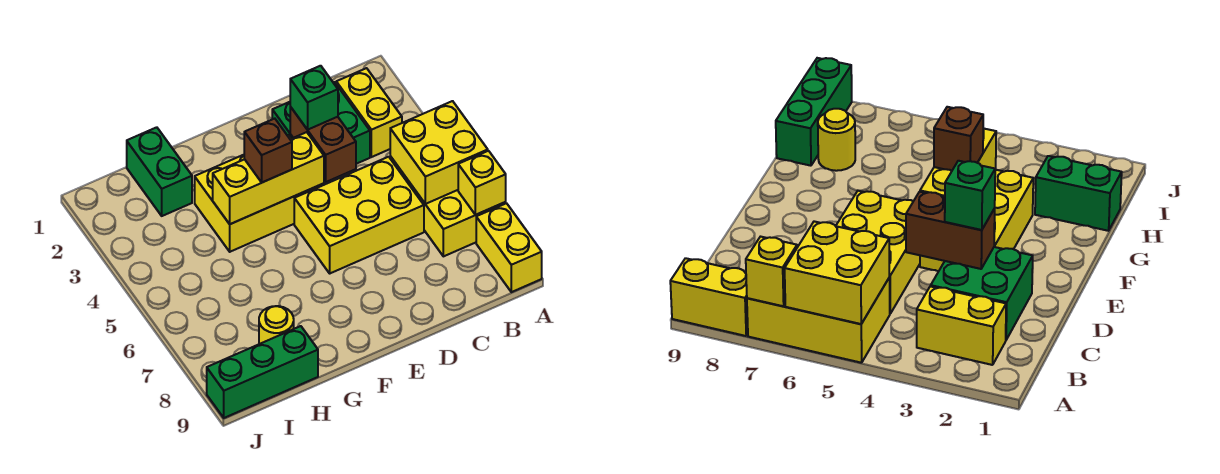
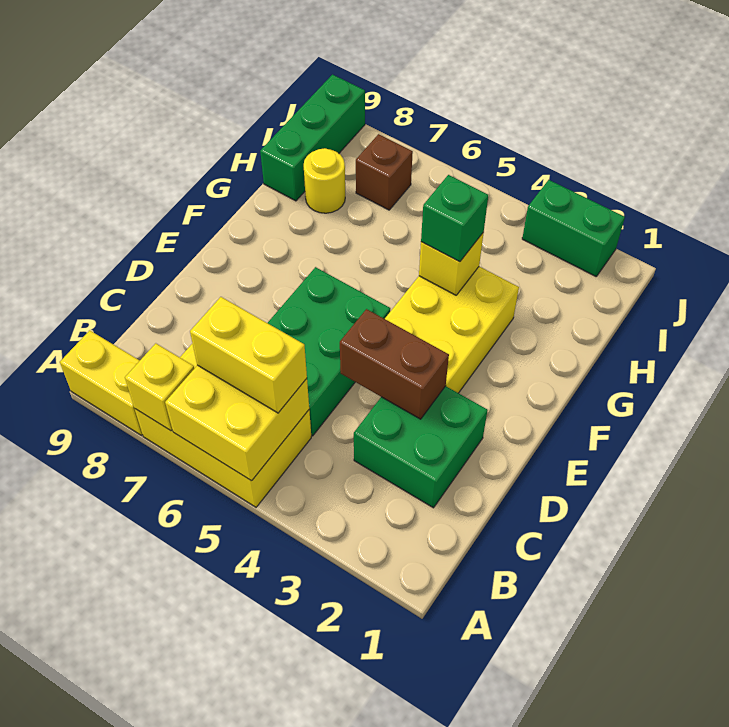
yellow brick B2:B3 level 1 -> yellow brick B5:B6 level 3
yellow brick C5:E6 level 1 -> green brick C5:E6 level 1
green brick D3 level 3 -> green brick G4 level 3
yellow brick E4:G4 level 2 -> yellow brick G4 level 2
brown brick F4 level 3 -> brown brick I7 level 1
green brick H1:H2 level 1 -> green brick J2:J3 level 1

